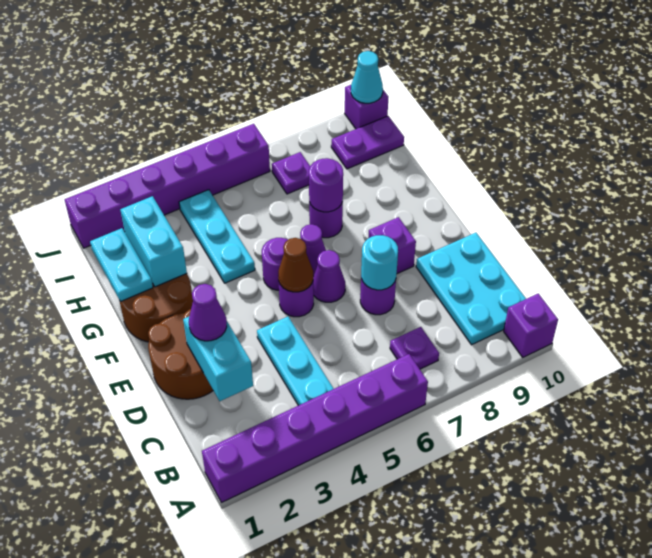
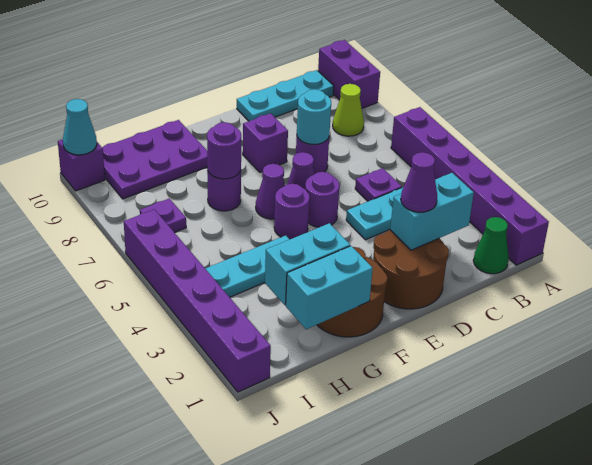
purple brick A10 level 1 -> purple brick A9:A10 level 1
none -> green cone B1 level 1
purple plate B7 level 1 -> purple plate C5 level 1
none -> lime cone B8 level 1
cyan plate B9:D10 level 1 -> cyan plate B10:D10 level 1
brown cone E5 level 2 -> none
cyan plate G1:H1 level 2 -> cyan brick G1:H1 level 2
purple plate I9:I10 level 1 -> purple plate G9:I10 level 1

